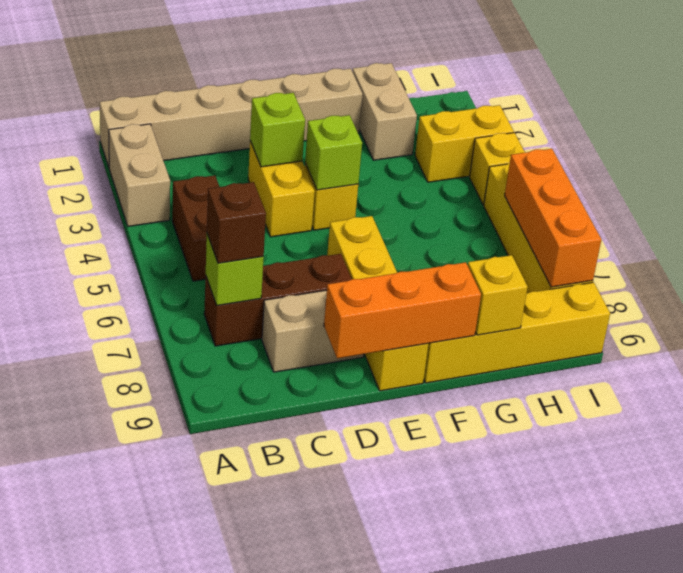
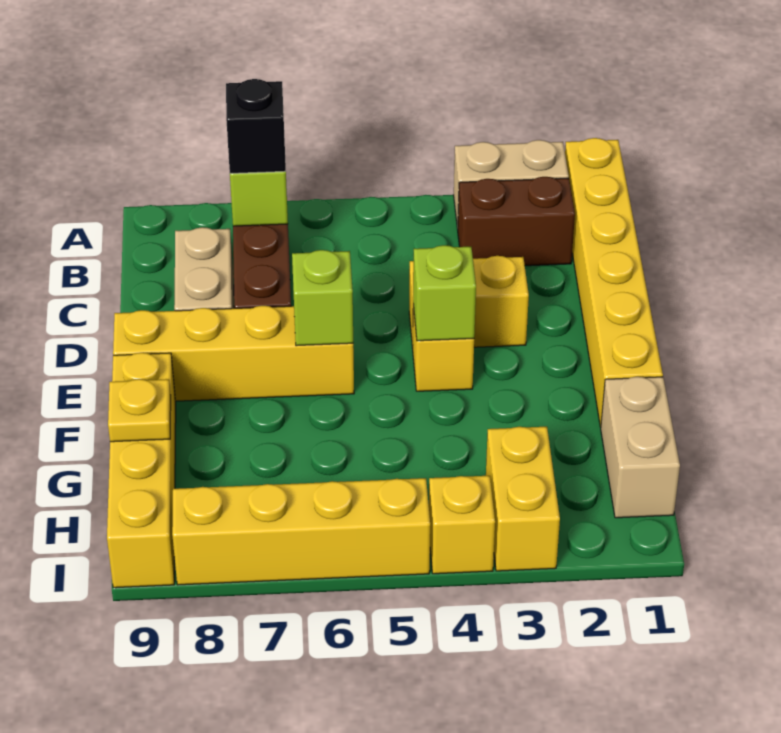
tan brick A1:F1 level 1 -> yellow brick A1:F1 level 1
brown brick B4:B5 level 1 -> brown brick B2:B3 level 1
brown brick B7 level 3 -> black brick B7 level 3
lime brick D3 level 2 -> lime brick E6 level 2
orange brick D9:F9 level 2 -> none
tan brick G1:G2 level 1 -> tan brick G1:H1 level 1
yellow brick G9 level 2 -> yellow plate G9 level 2
orange brick I6:I8 level 2 -> none

